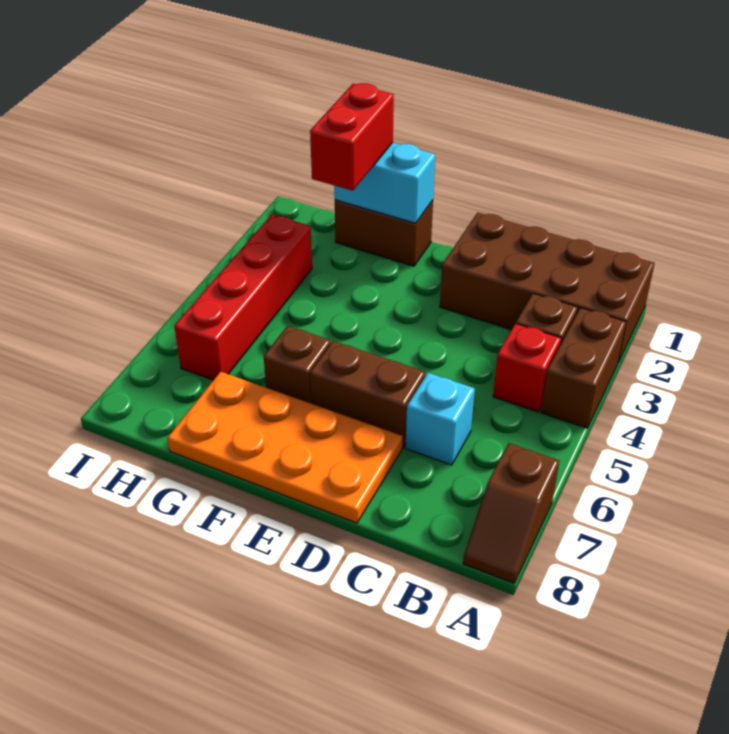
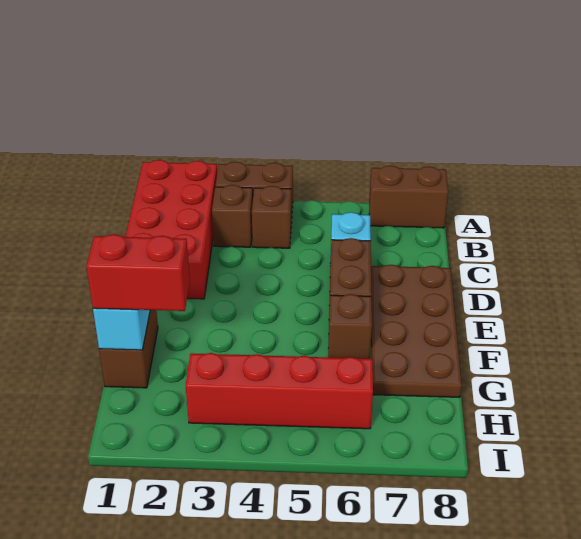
brown brick A1:D2 level 1 -> red brick A1:D2 level 1
brown slope A7:A8 level 1 top 7 -> brown brick A7:A8 level 1
red brick B4 level 1 -> brown brick B4 level 1
orange plate D7:G8 level 1 -> brown plate D7:G8 level 1

